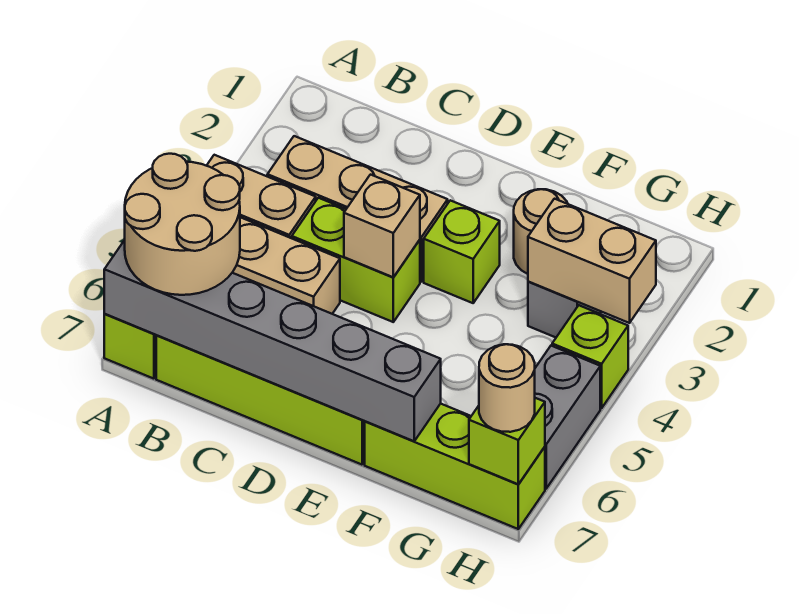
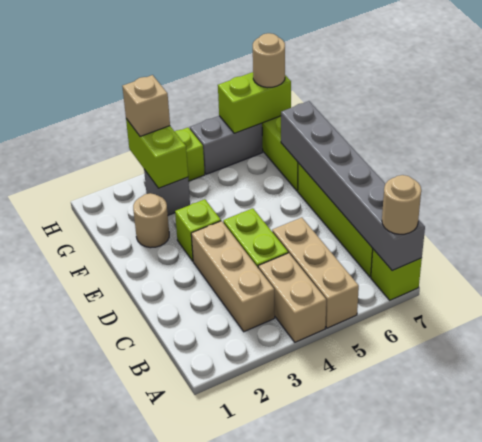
tan round brick A6:B7 level 3 -> tan round brick A7 level 3
tan brick D4 level 2 -> tan brick H3 level 3
tan brick G3:H3 level 2 -> lime brick G3:H3 level 2
lime brick H7 level 2 -> lime brick H6:H7 level 2

